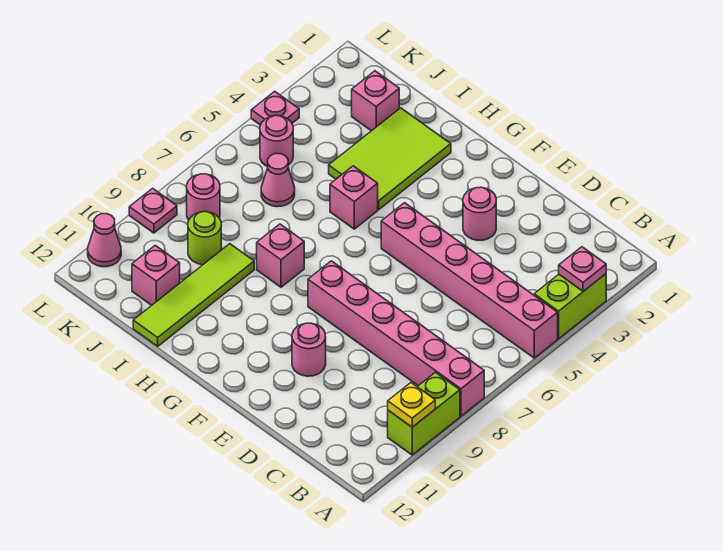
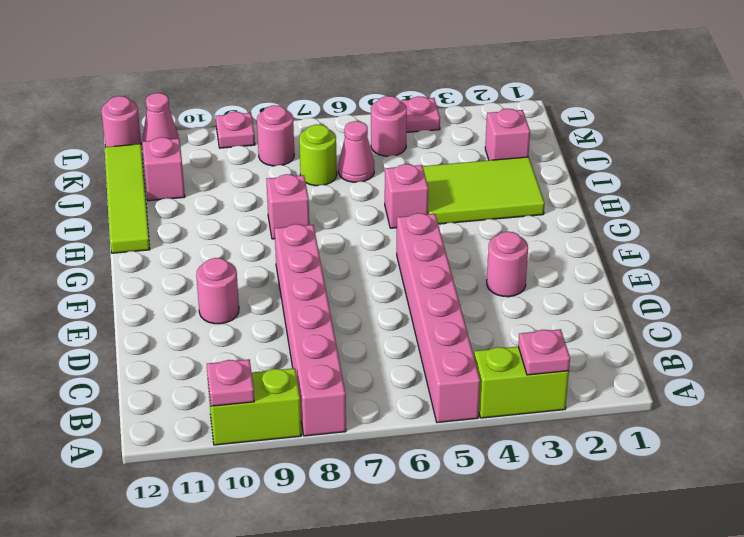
yellow plate A10 level 2 -> pink plate A10 level 2
lime tile I9:I12 level 1 -> lime tile H12:K12 level 1
lime round brick J9 level 1 -> lime round brick J7 level 1
none -> pink round brick L12 level 1

